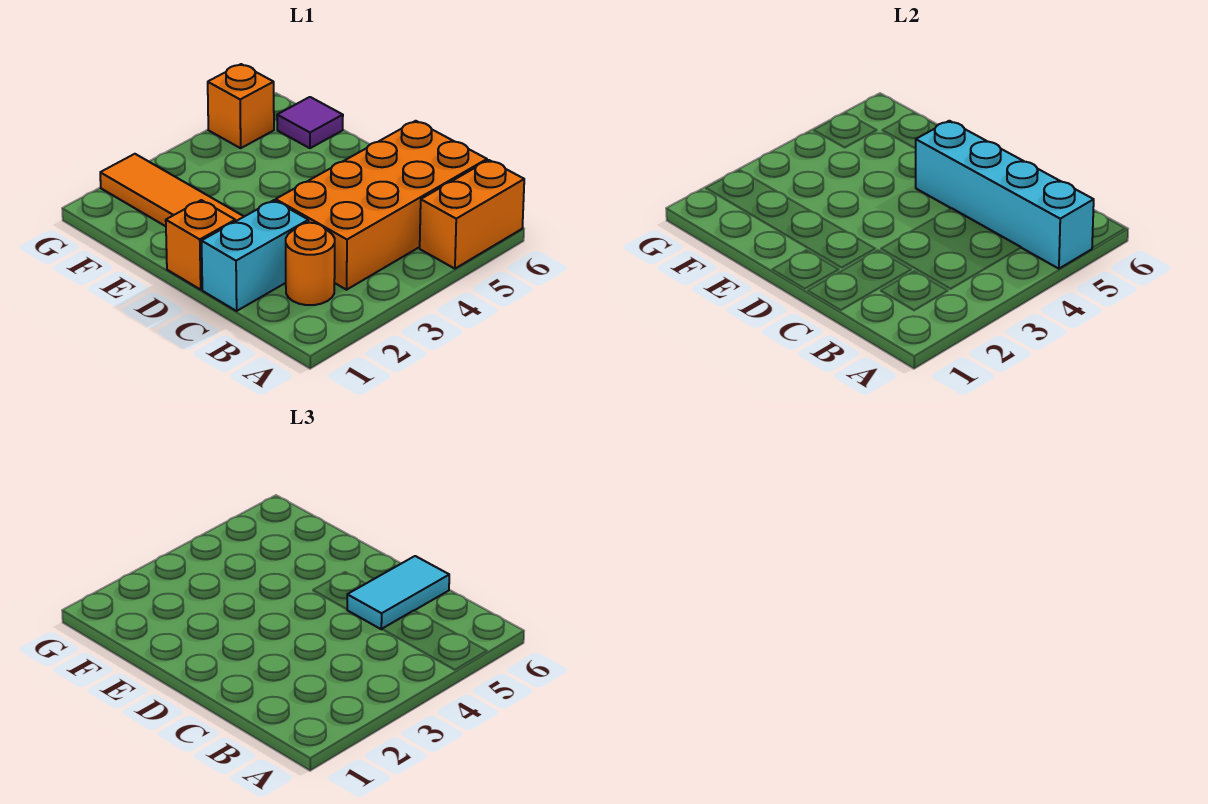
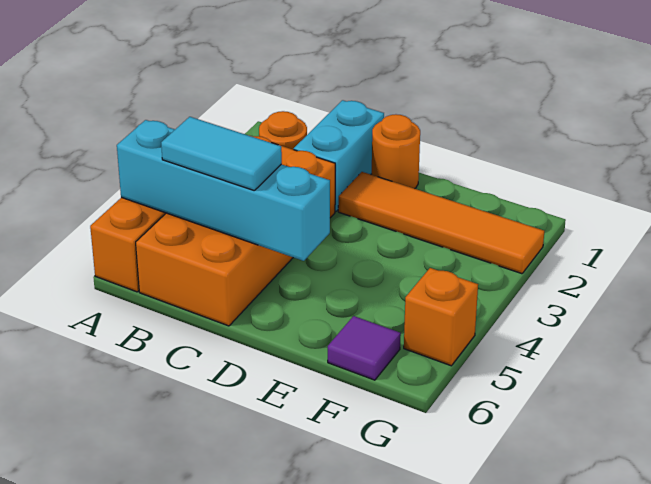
cyan tile C5:C6 level 3 -> cyan tile B5:C5 level 3
orange brick D1 level 1 -> orange round brick D1 level 1

